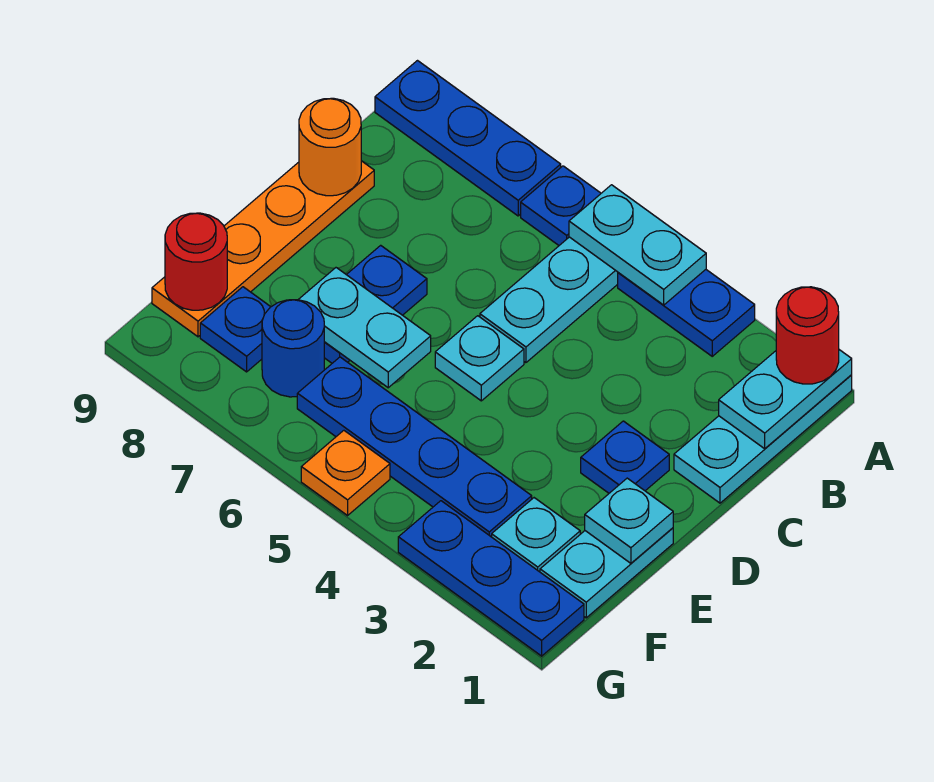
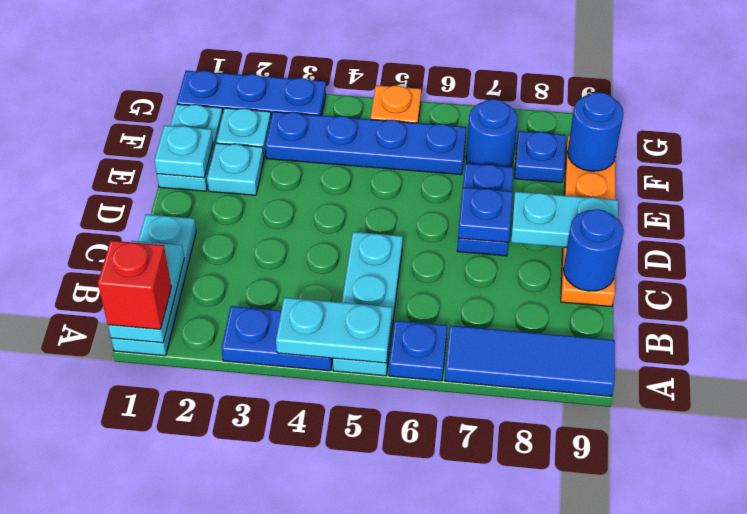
red round brick A1 level 3 -> red brick A1 level 3
blue plate A7:A9 level 1 -> blue tile A7:A9 level 1
orange round brick C9 level 2 -> blue round brick C9 level 2
blue plate D2 level 1 -> blue plate D7 level 2
cyan plate D5 level 1 -> cyan plate E2 level 1
cyan plate E6:E7 level 2 -> cyan plate D8:D9 level 2
red round brick F9 level 2 -> blue round brick F9 level 2

